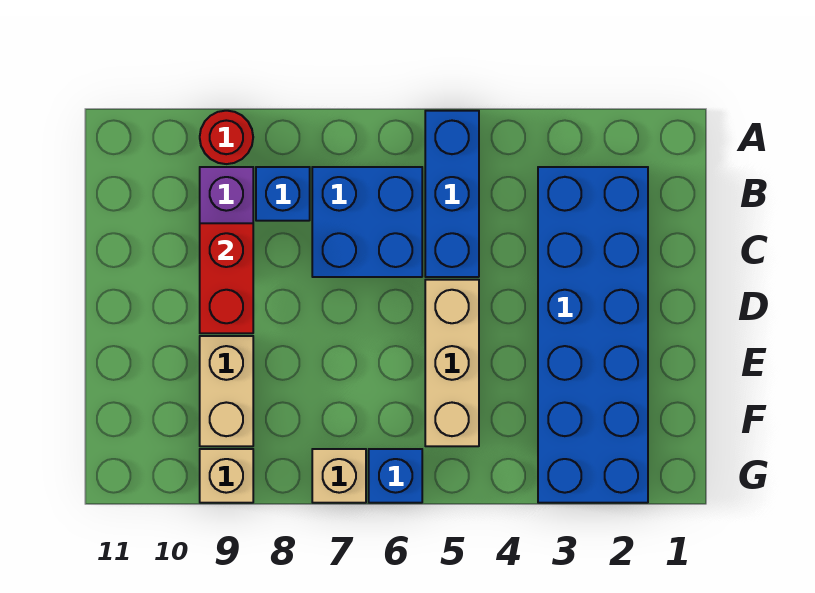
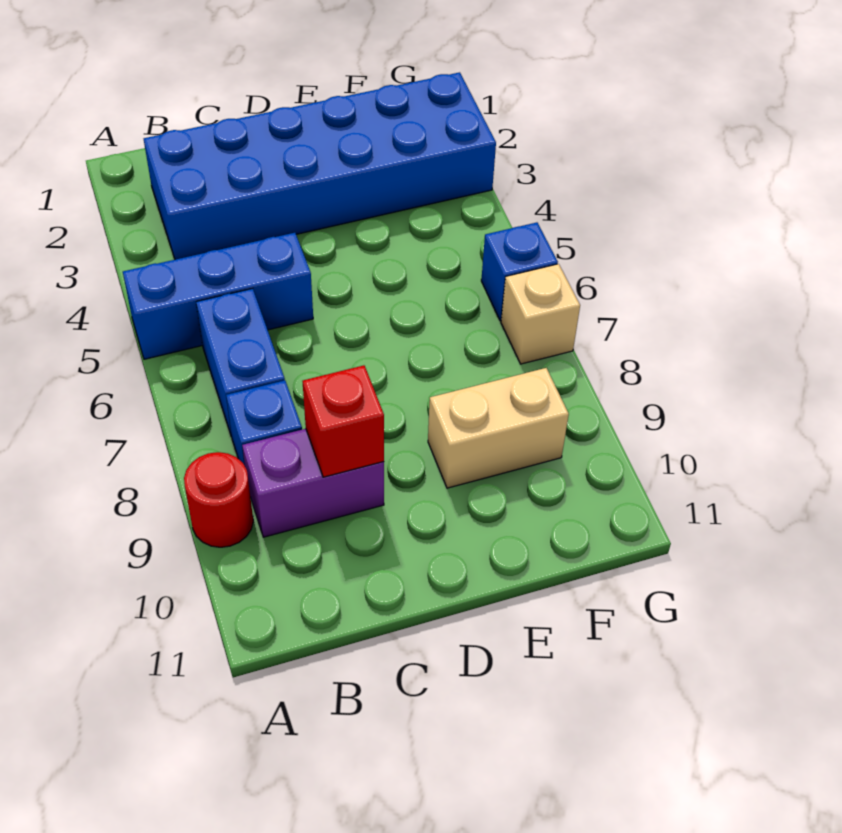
blue brick B6:C7 level 1 -> blue brick B6:B7 level 1
red brick C9:D9 level 2 -> red brick C9 level 2
tan brick D5:F5 level 1 -> none
tan brick G9 level 1 -> none

